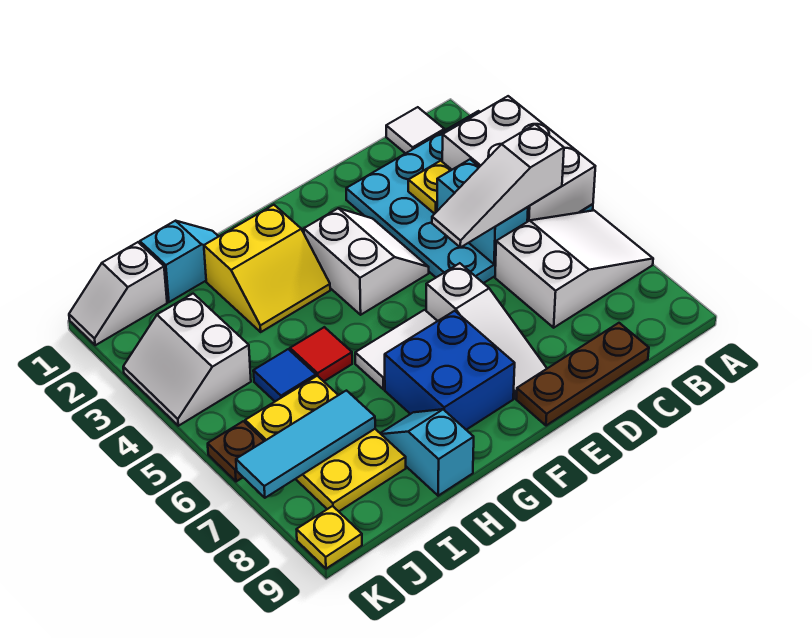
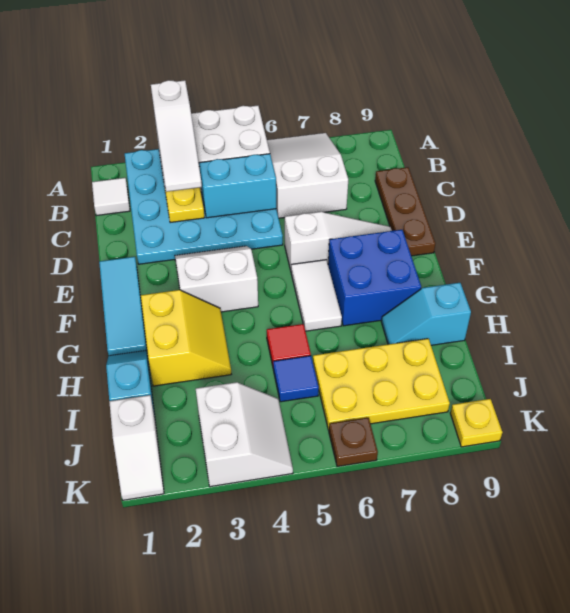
white slope B5:D5 level 3 top B -> white slope A3:C3 level 3 top A
cyan tile I7:K7 level 2 -> cyan tile E1:G1 level 1
white slope J3:K4 level 1 top J -> white slope J3:K4 level 1 top 3

